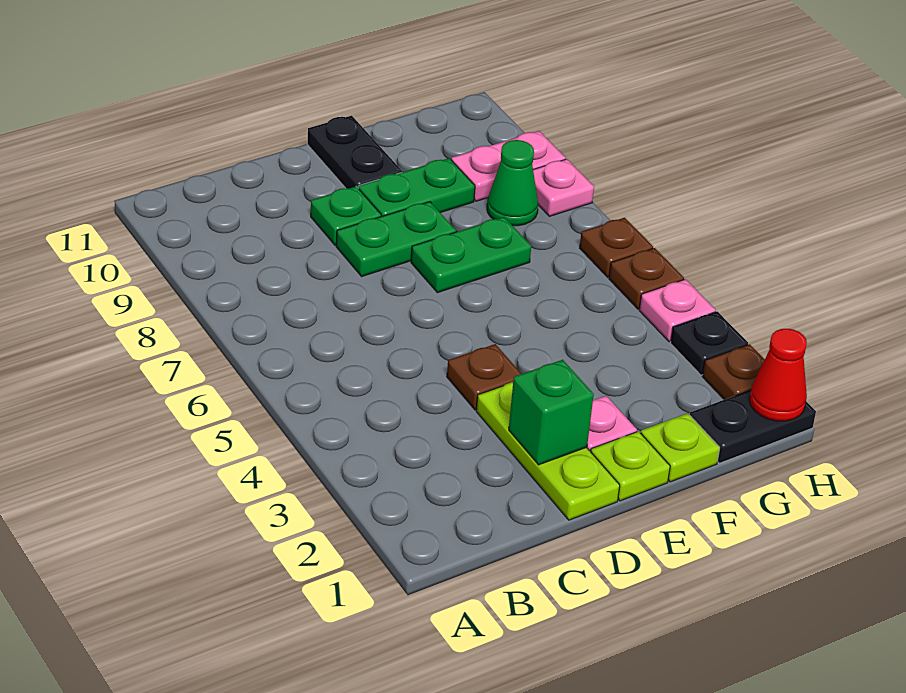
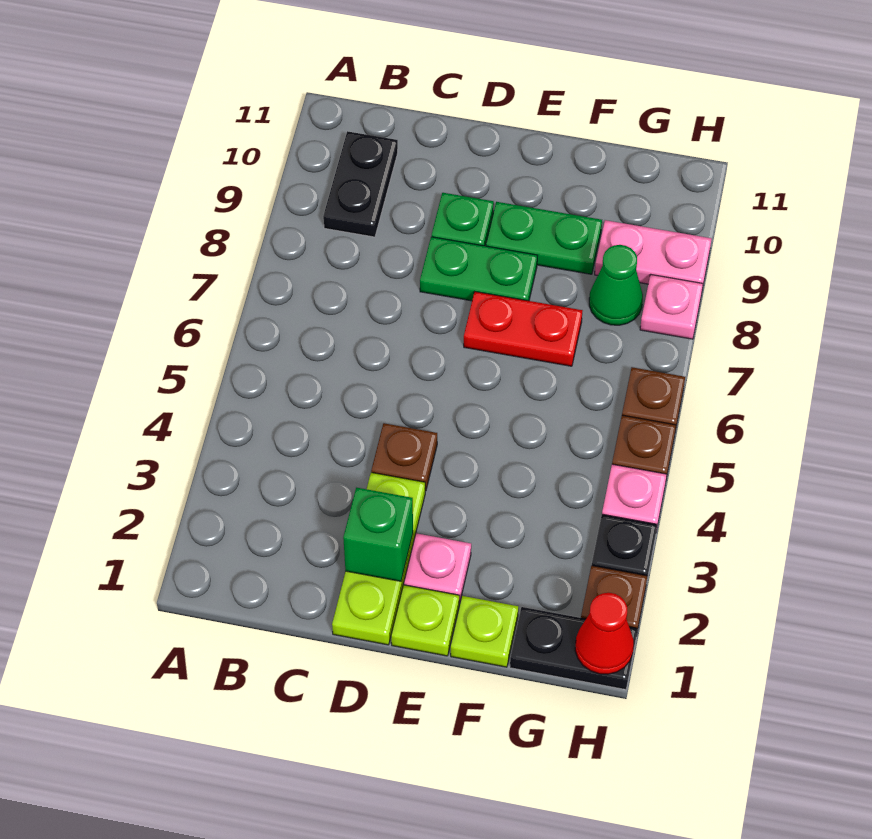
green plate E7:F7 level 1 -> red plate E7:F7 level 1
black plate E10:E11 level 1 -> black plate B9:B10 level 1

